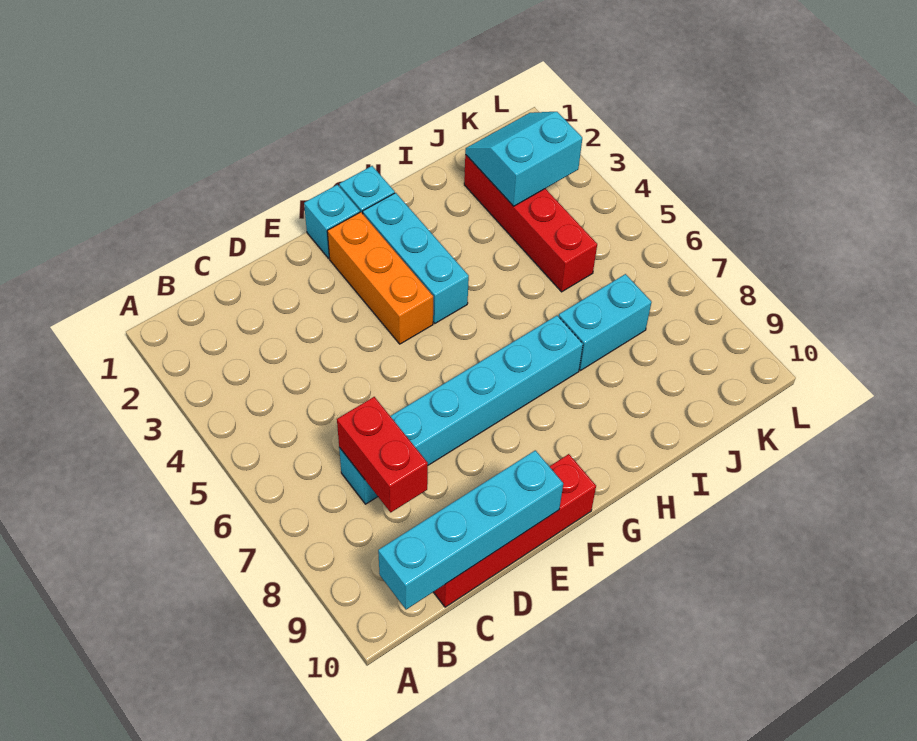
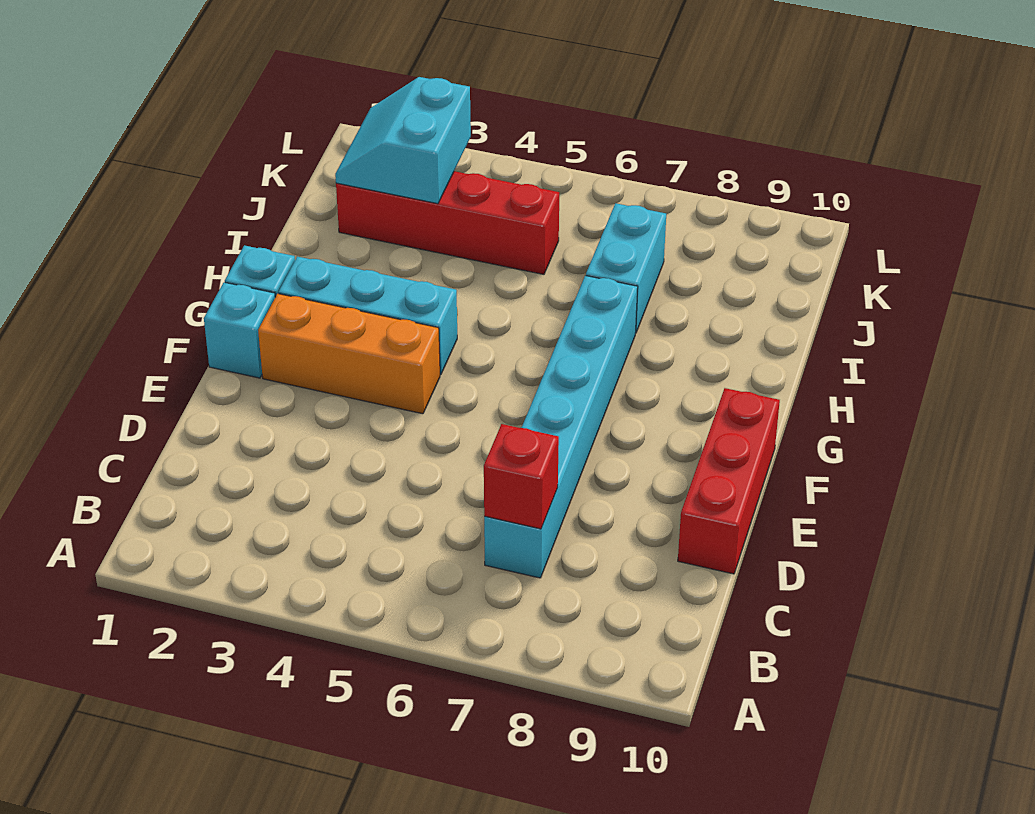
cyan brick B10:E10 level 2 -> none
red brick C7:C8 level 2 -> red brick C7 level 2
red brick C10:F10 level 1 -> red brick D10:F10 level 1

